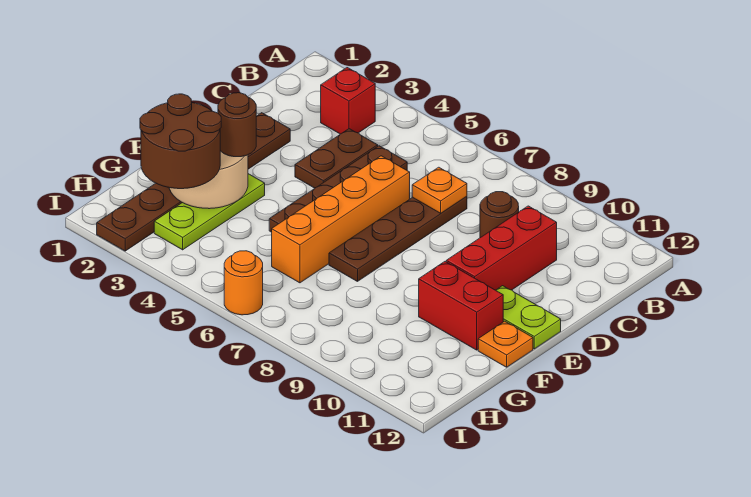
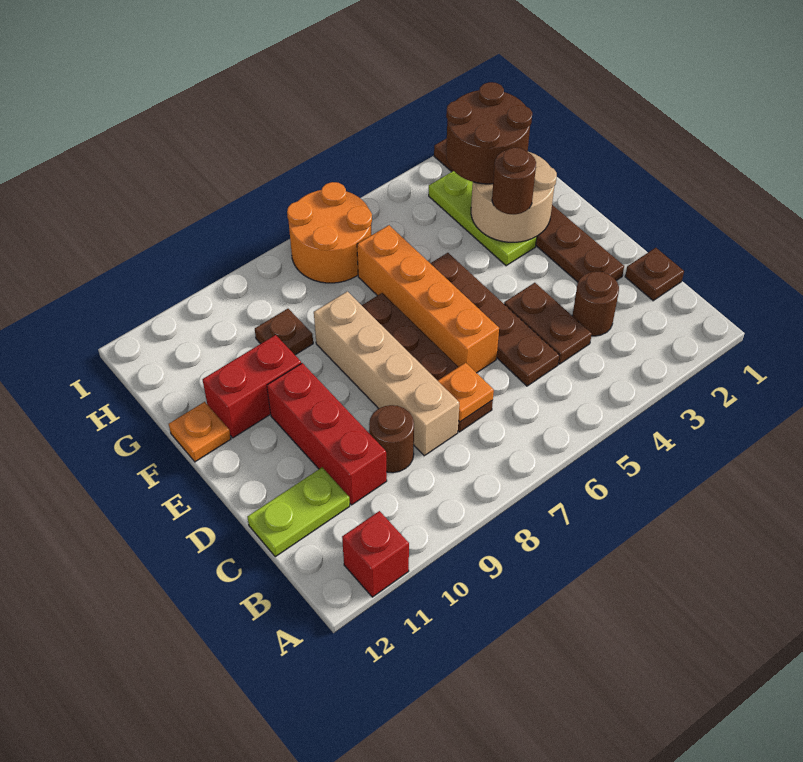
red brick B3 level 1 -> red brick A11 level 1
none -> brown plate C1 level 1
none -> brown round brick C3 level 1
none -> tan brick C8:F8 level 1
lime plate E11:E12 level 1 -> lime plate C11:C12 level 1
none -> brown plate G9 level 1
orange round brick I6 level 1 -> orange round brick H6:I7 level 1

